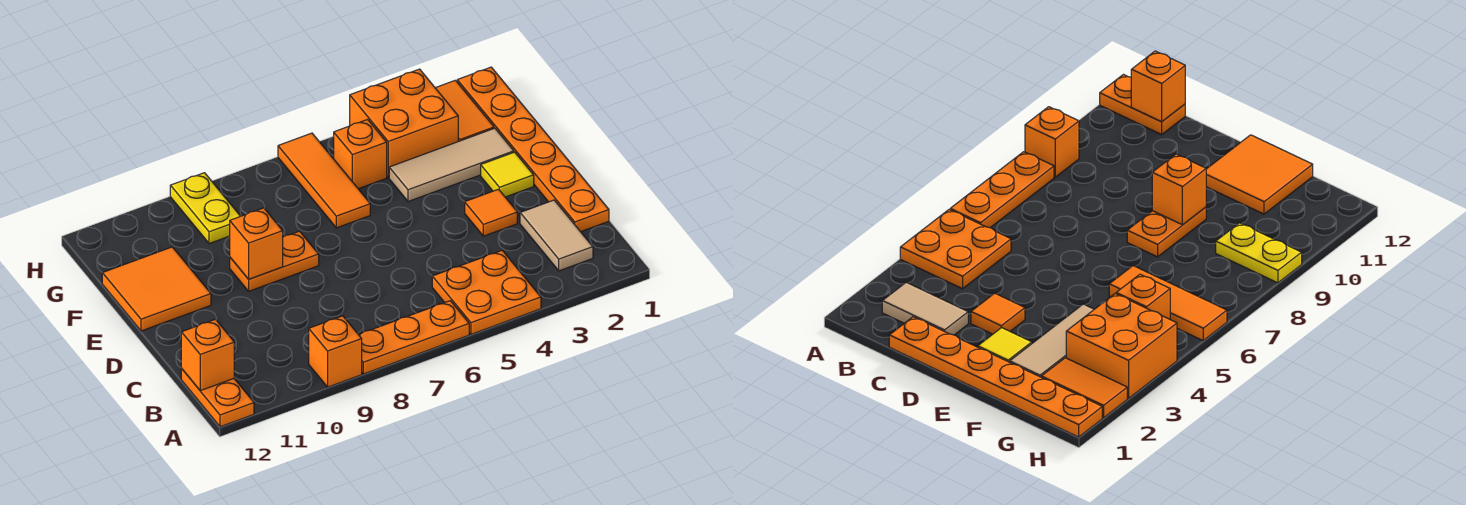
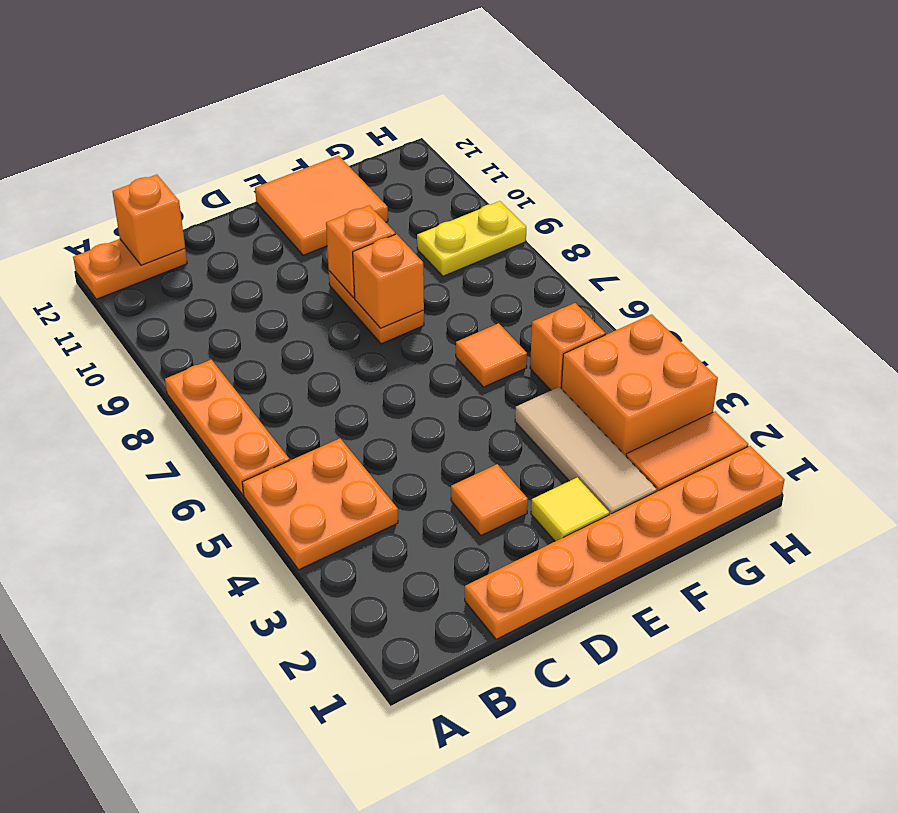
orange brick A9 level 1 -> orange brick E8 level 2
tan tile B2:C2 level 1 -> none
orange tile F6:H6 level 1 -> orange tile F6 level 1

